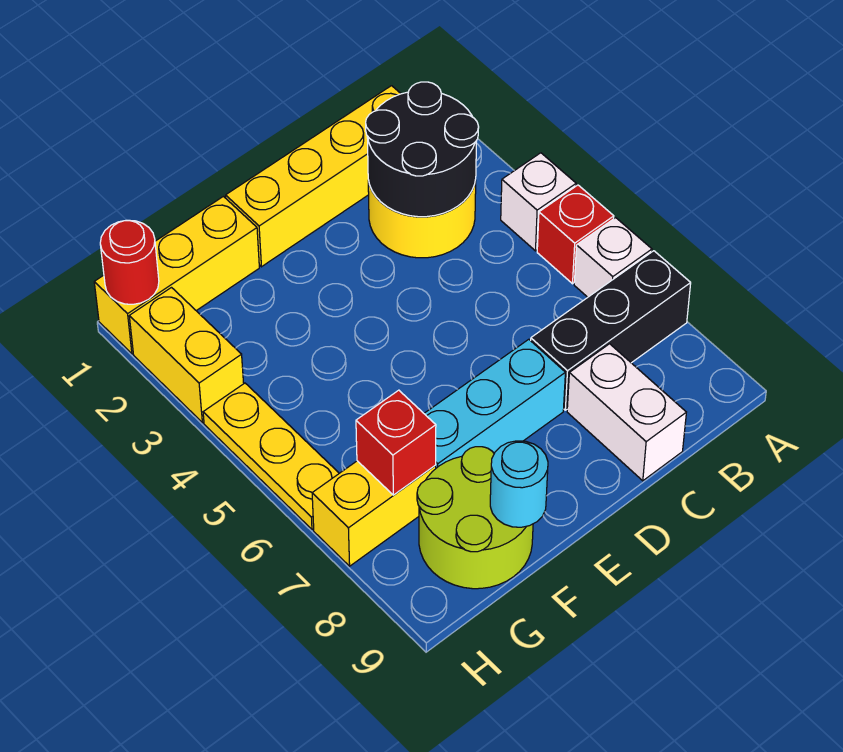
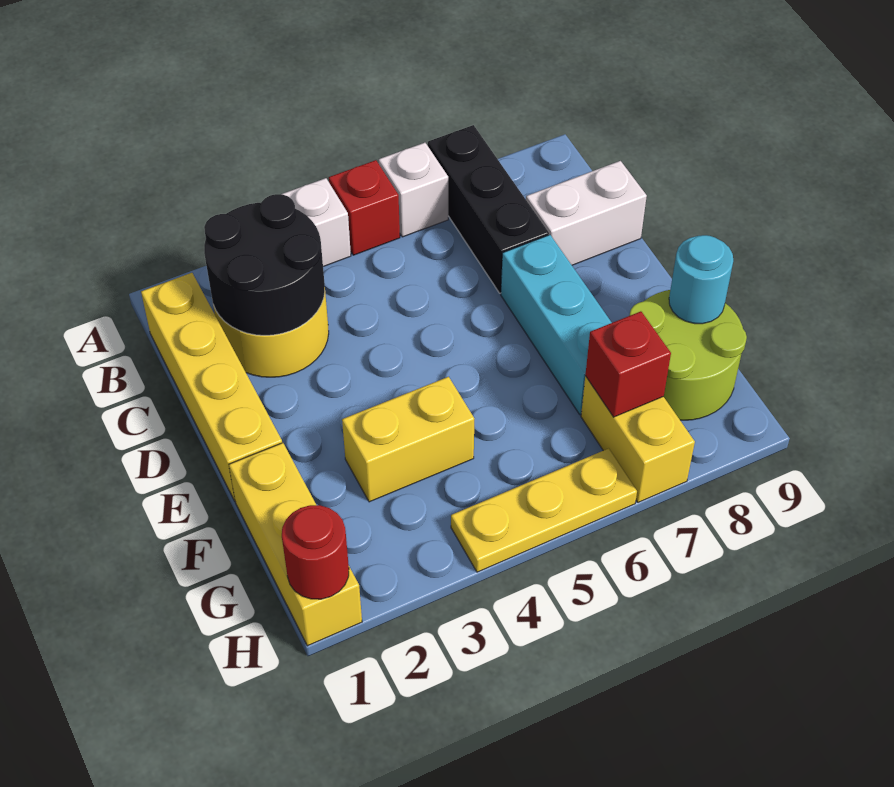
yellow brick H2:H3 level 1 -> yellow brick F3:F4 level 1

